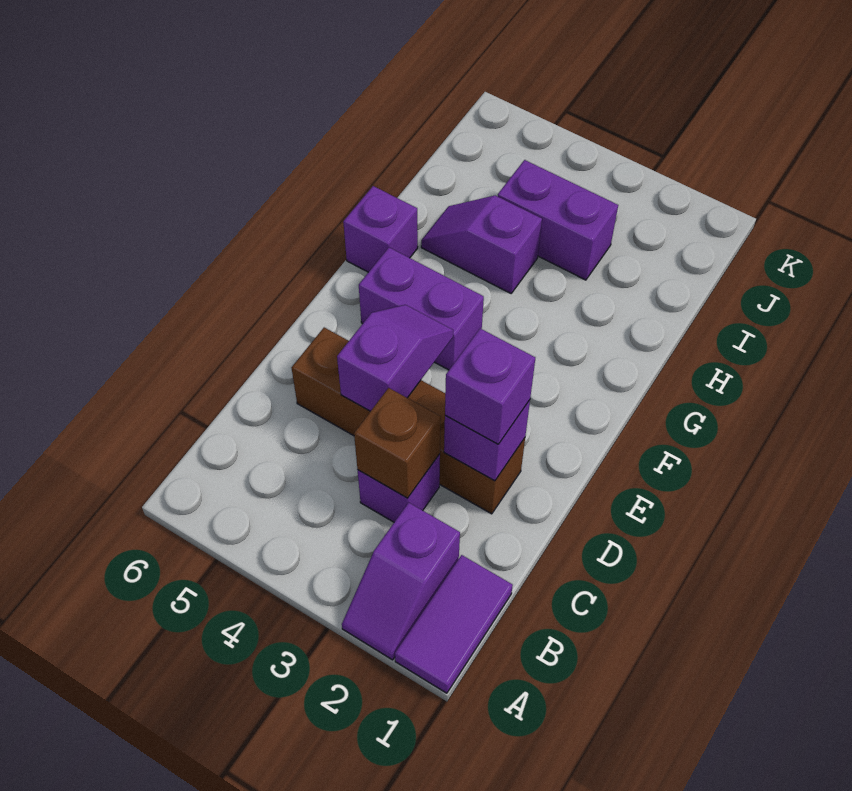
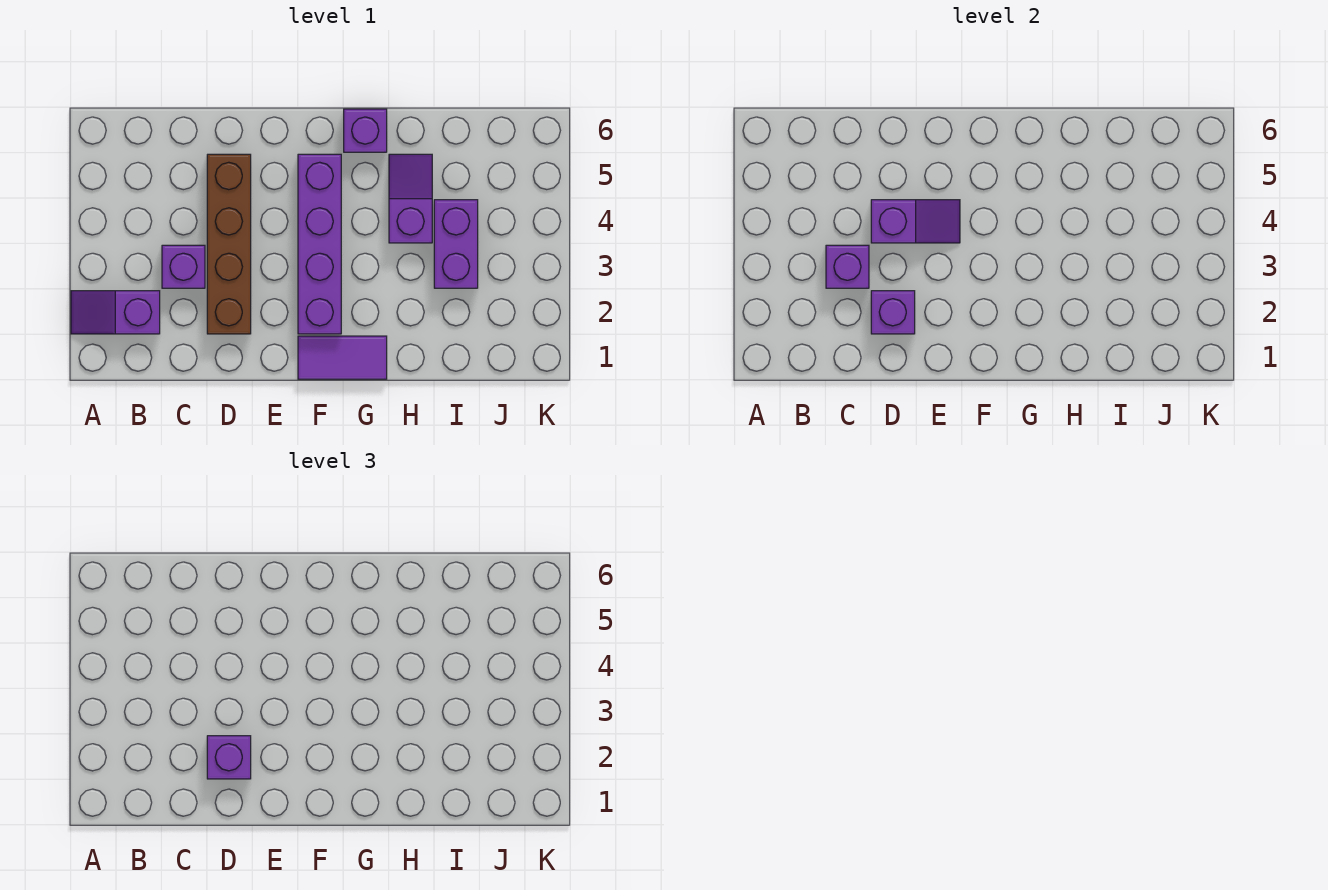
purple tile A1:B1 level 1 -> purple tile F1:G1 level 1
brown brick C3 level 2 -> purple brick C3 level 2
purple brick F4:F5 level 1 -> purple brick F2:F5 level 1

